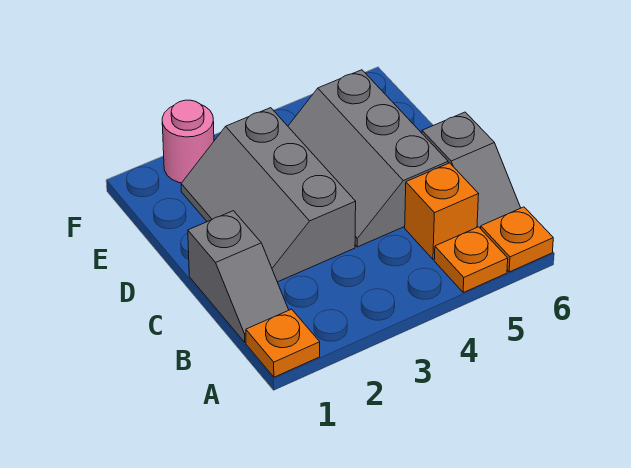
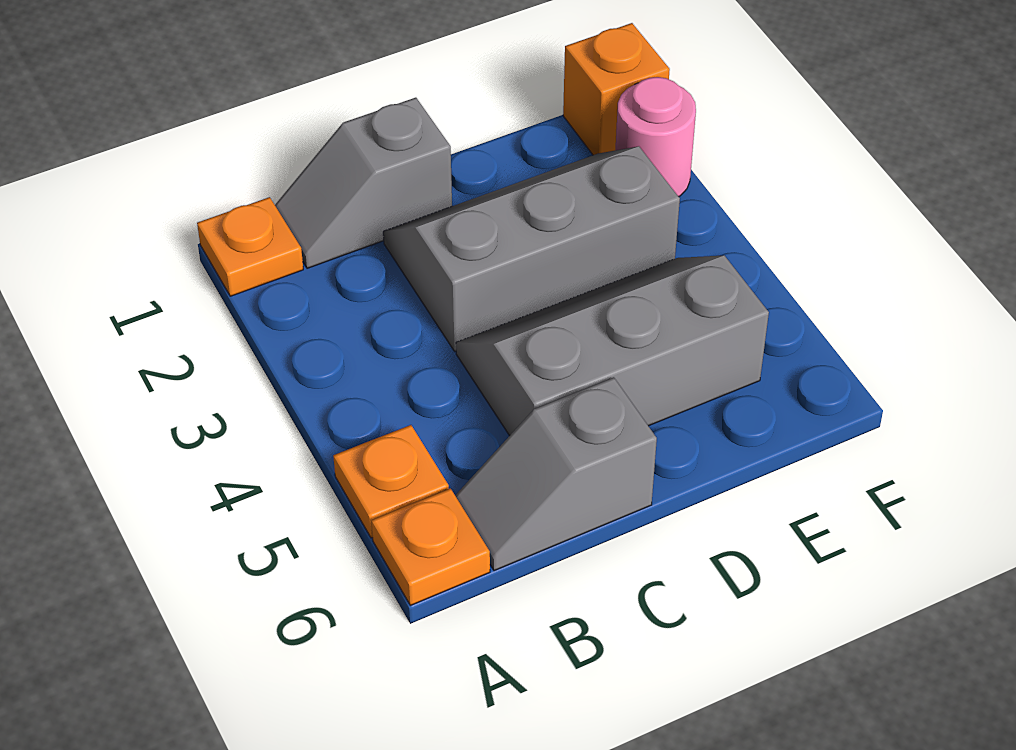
orange brick B5 level 1 -> orange brick F1 level 1

